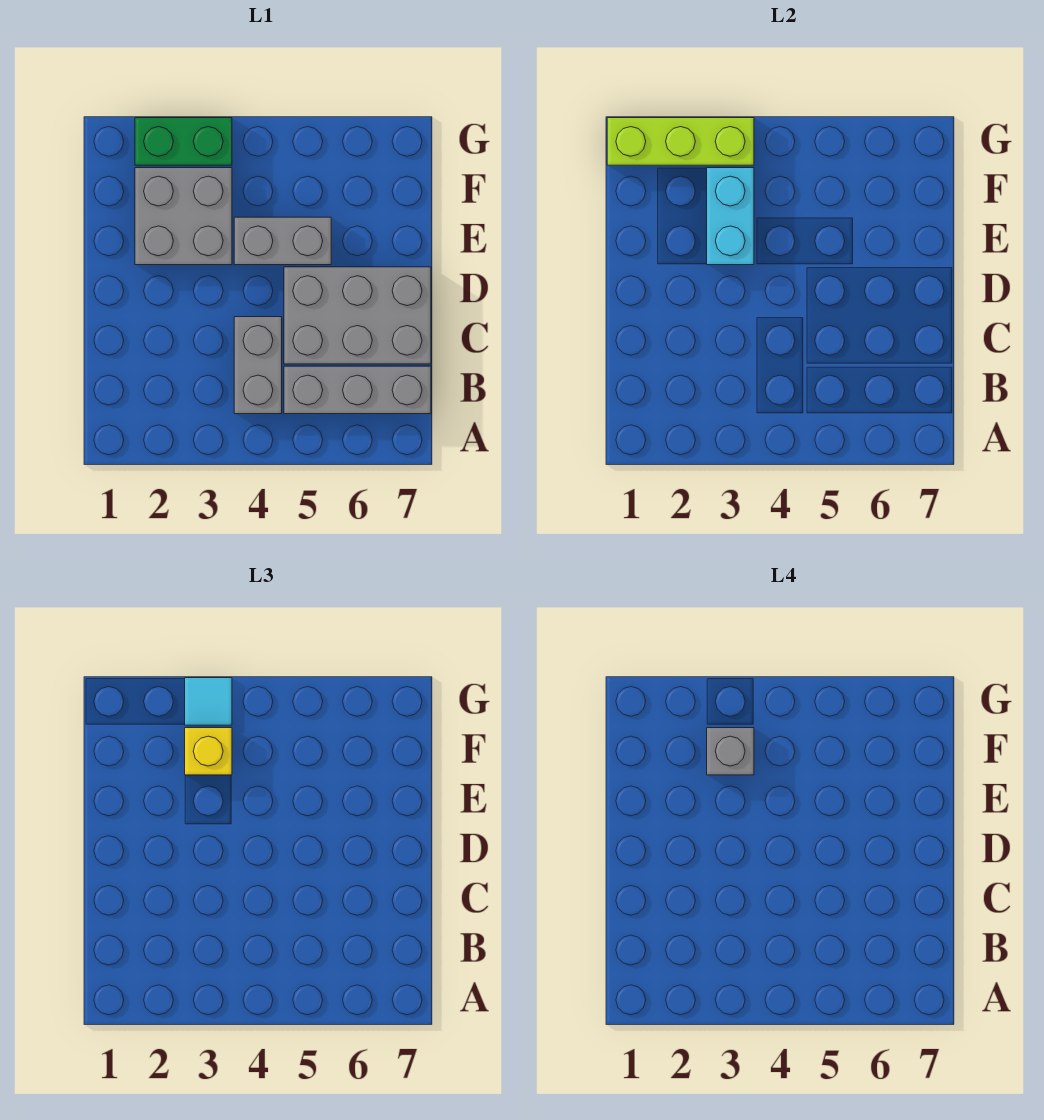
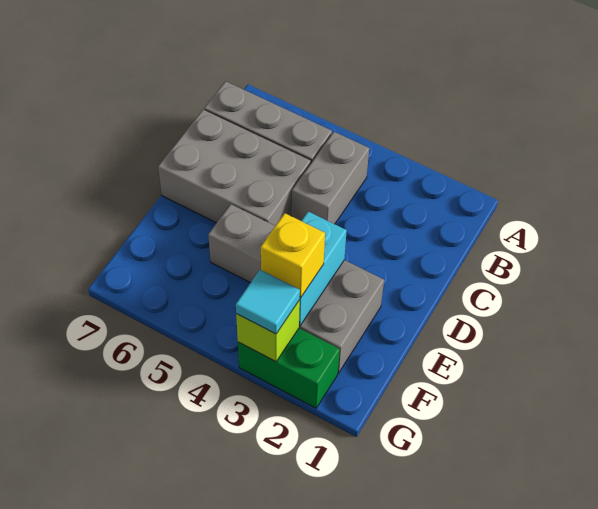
grey brick F3 level 4 -> none
lime brick G1:G3 level 2 -> lime brick G3 level 2

